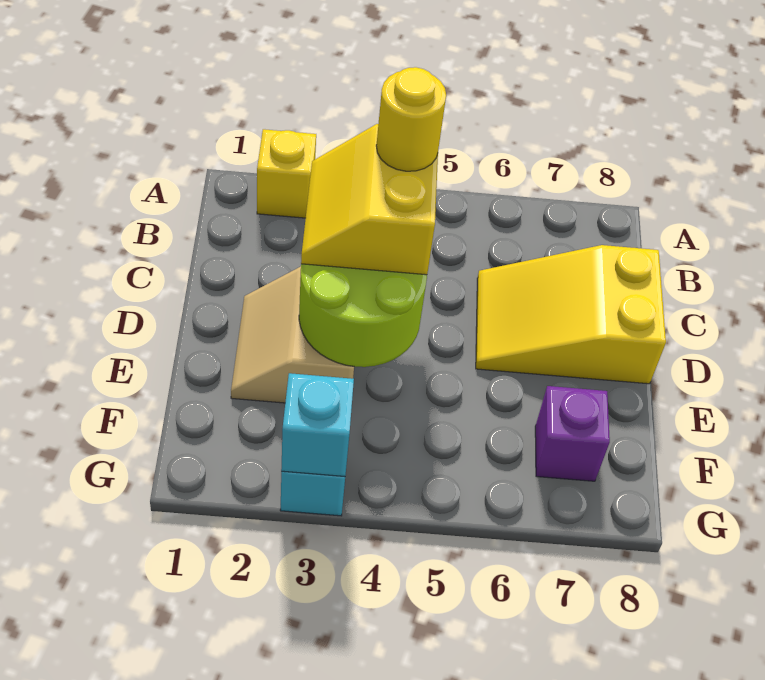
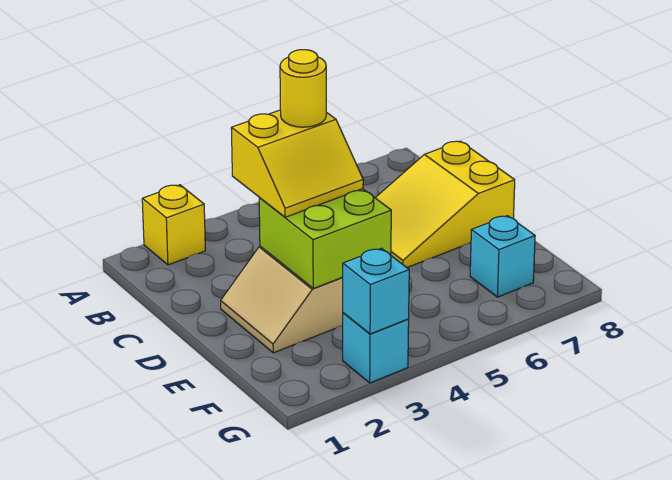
yellow slope C3:D4 level 3 top 4 -> yellow slope C3:D4 level 3 top C
lime round brick D3:E4 level 2 -> lime brick D3:E4 level 2
purple brick F7 level 1 -> cyan brick F7 level 1

